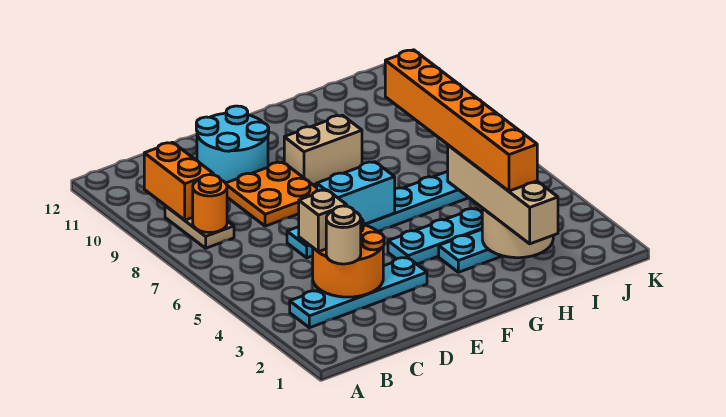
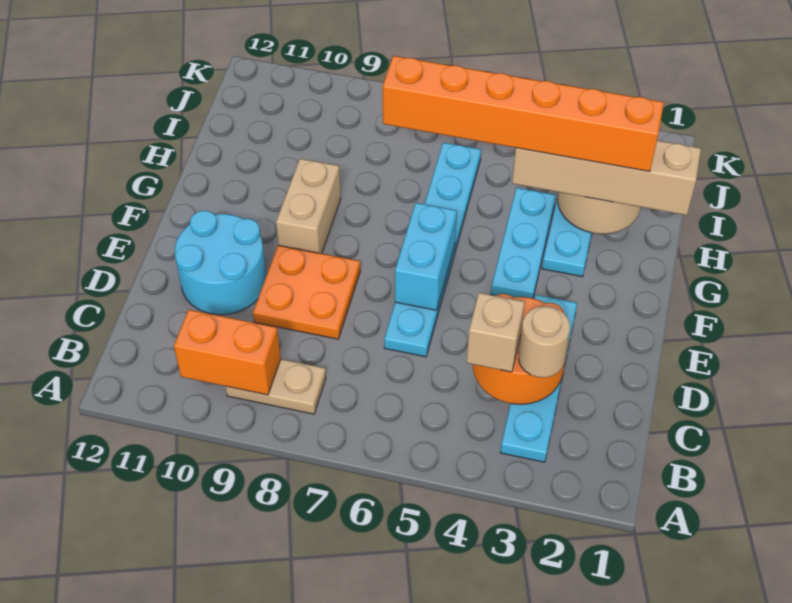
orange round brick B8 level 2 -> none

